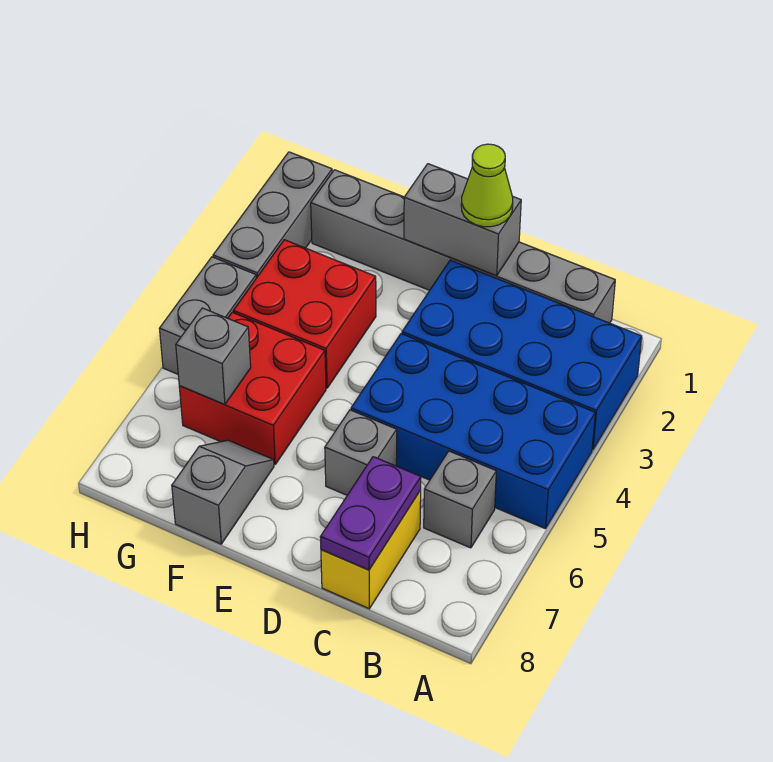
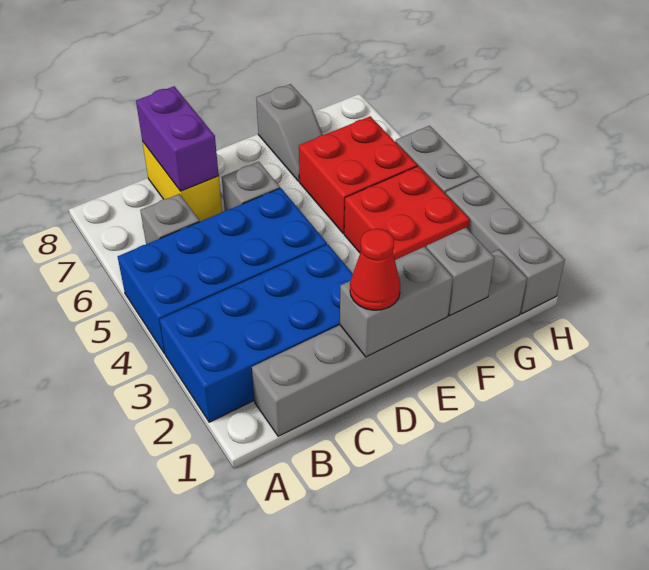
purple plate C7:C8 level 2 -> purple brick C7:C8 level 2
lime cone D1 level 3 -> red cone D1 level 3
grey brick G6 level 2 -> grey brick F1 level 2

